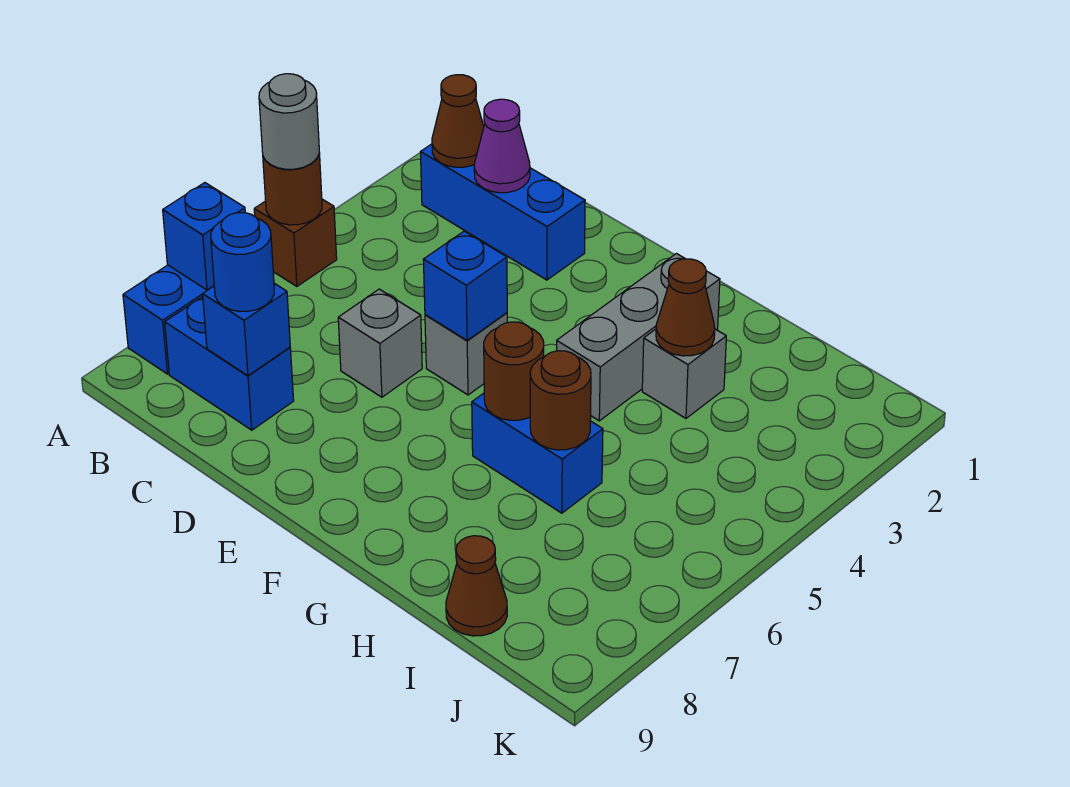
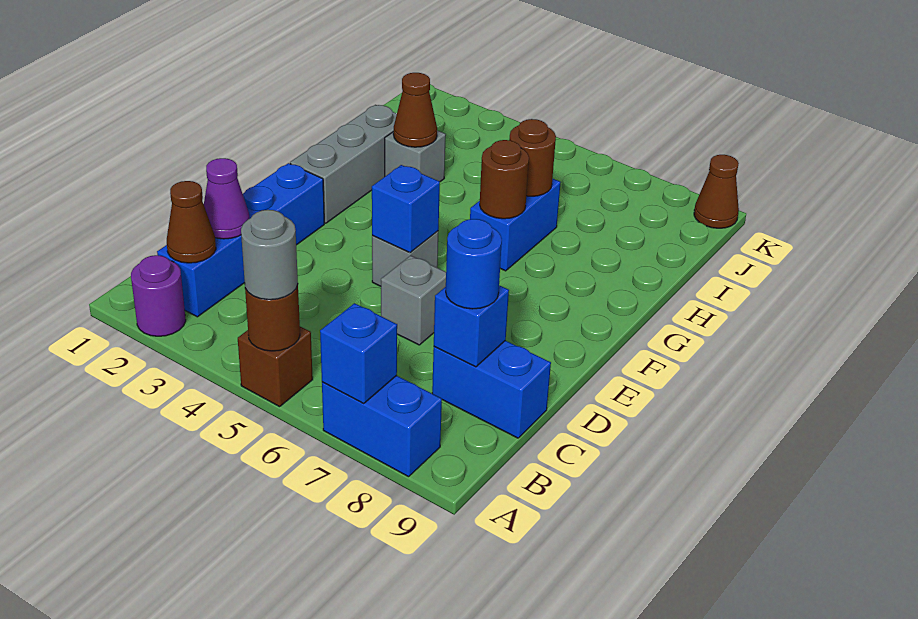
none -> purple round brick A2 level 1
blue brick B2:D2 level 1 -> blue brick B2:E2 level 1
blue brick B8:C8 level 1 -> blue brick C8:C9 level 1
grey brick G2:G4 level 1 -> grey brick F2:H2 level 1
brown cone I9 level 1 -> brown cone K9 level 1

